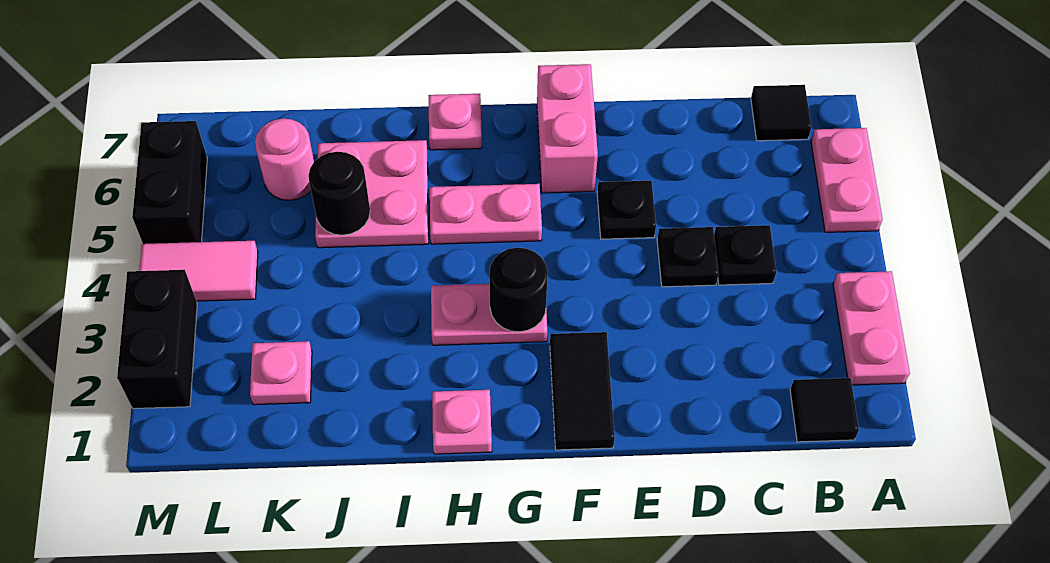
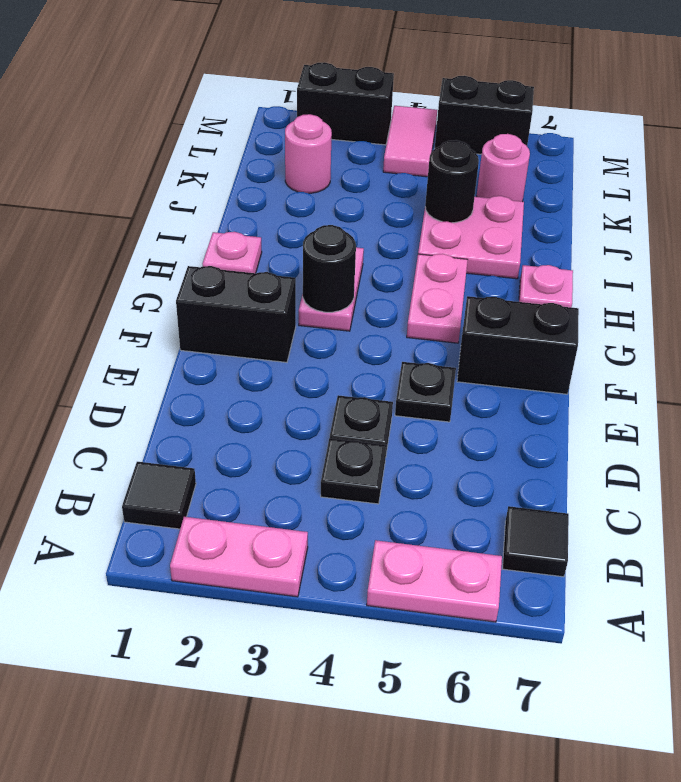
black tile F1:F2 level 1 -> black brick F1:F2 level 1
pink brick F6:F7 level 1 -> black brick F6:F7 level 1
pink plate K2 level 1 -> pink round brick K2 level 1

